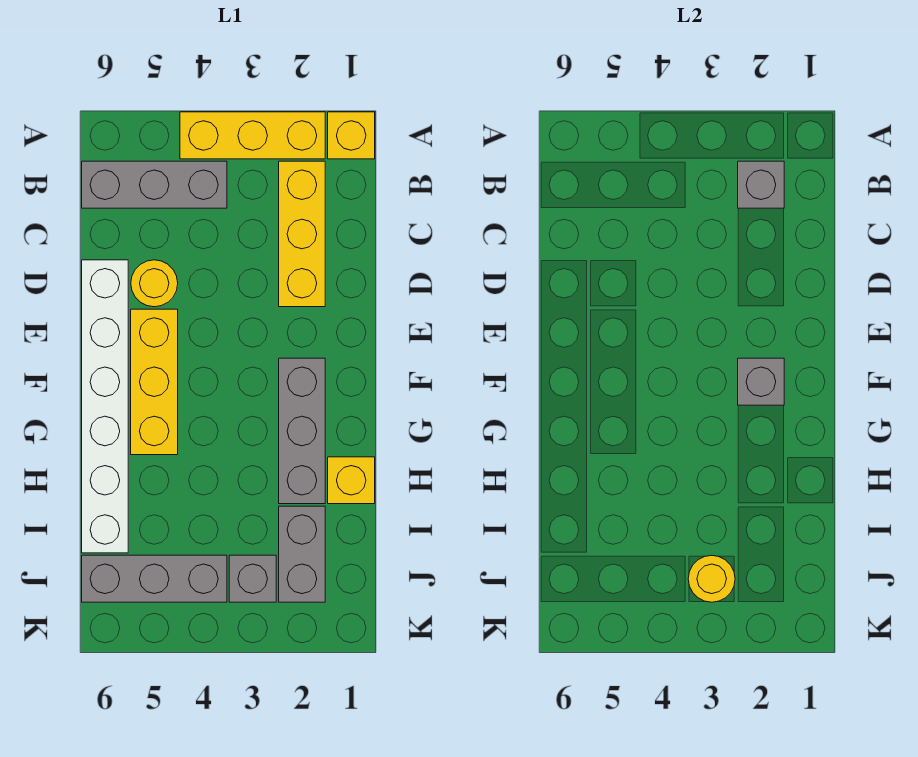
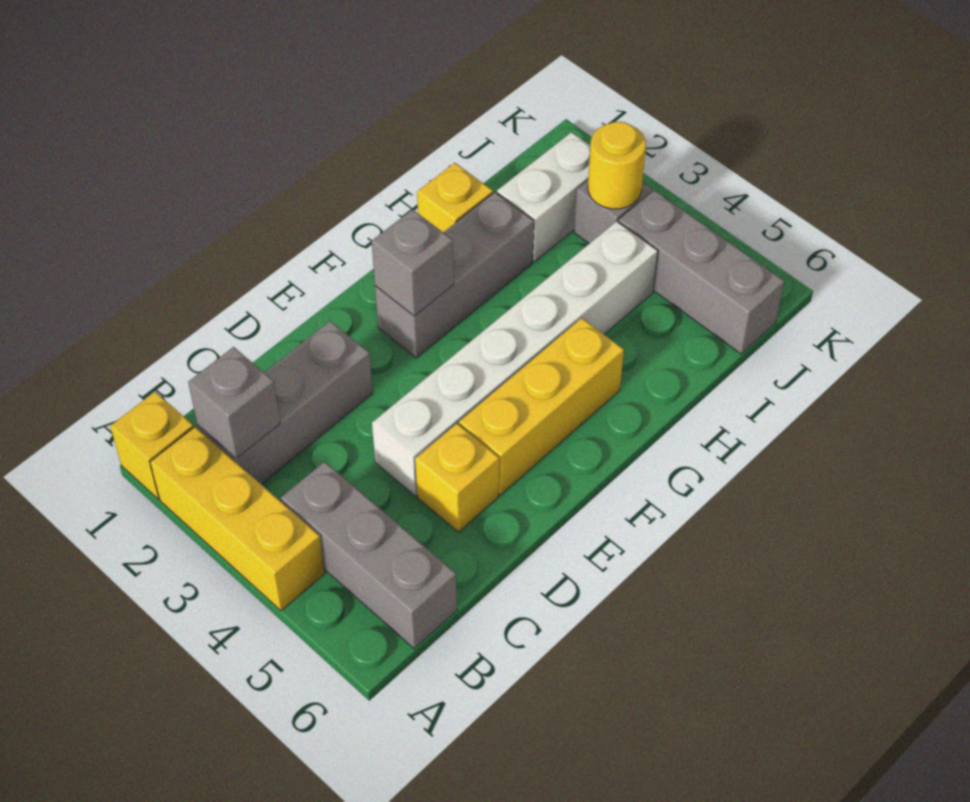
yellow brick B2:D2 level 1 -> grey brick B2:D2 level 1
yellow round brick D5 level 1 -> yellow brick D5 level 1
white brick D6:I6 level 1 -> white brick D4:I4 level 1
grey brick I2:J2 level 1 -> white brick I2:J2 level 1

